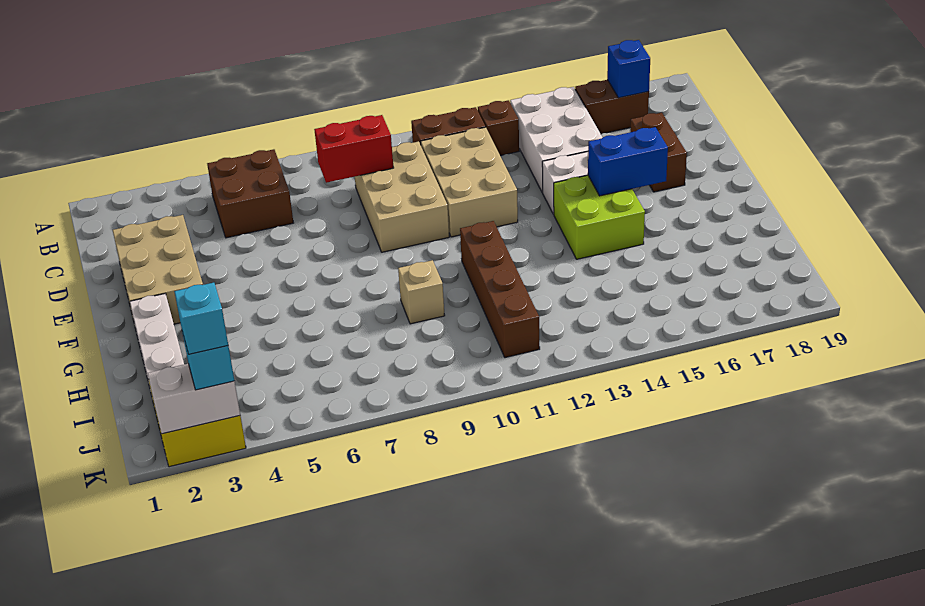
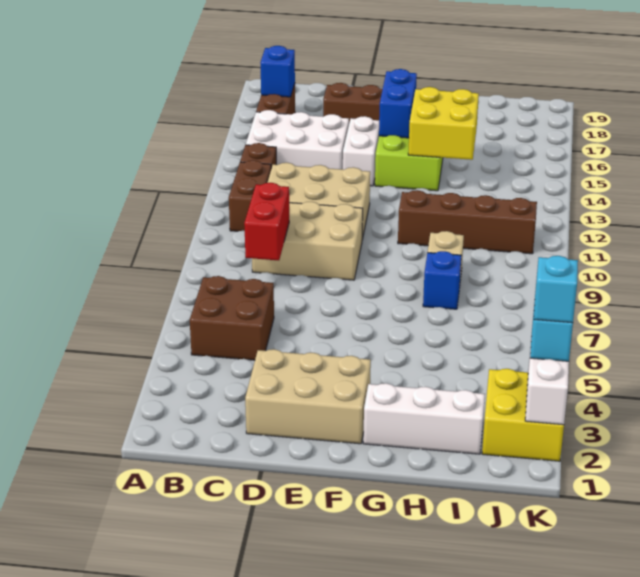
none -> yellow brick G14:H15 level 2
none -> blue brick H8 level 1

